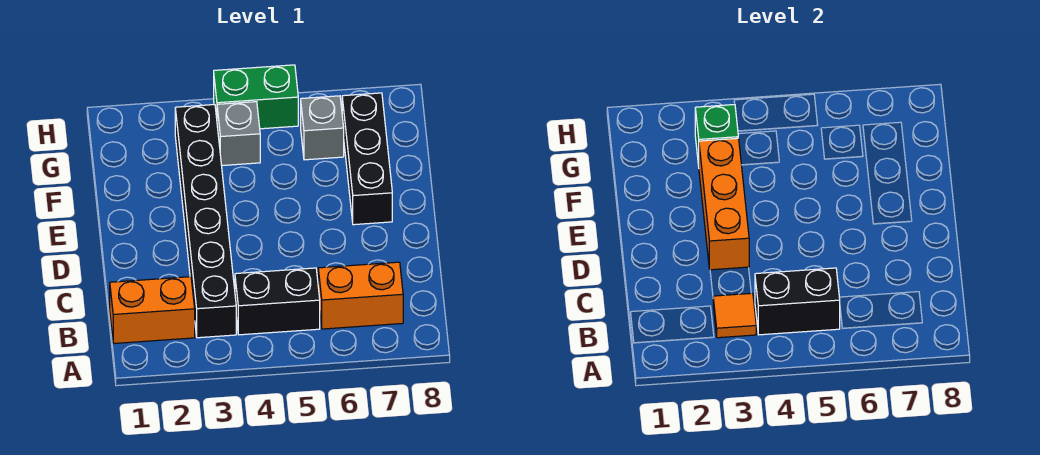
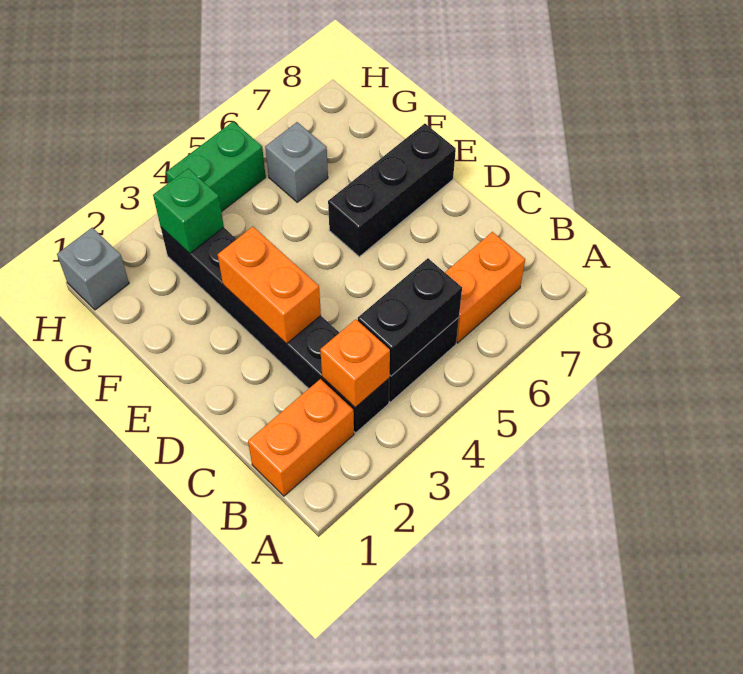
orange tile B3 level 2 -> orange brick B3 level 2
orange brick D3:F3 level 2 -> orange brick D3:E3 level 2
black brick E7:G7 level 1 -> black brick E6:E8 level 1
grey brick G4 level 1 -> grey brick H1 level 1

